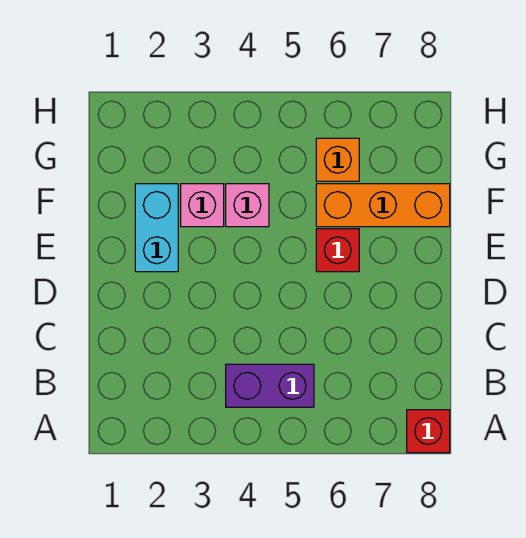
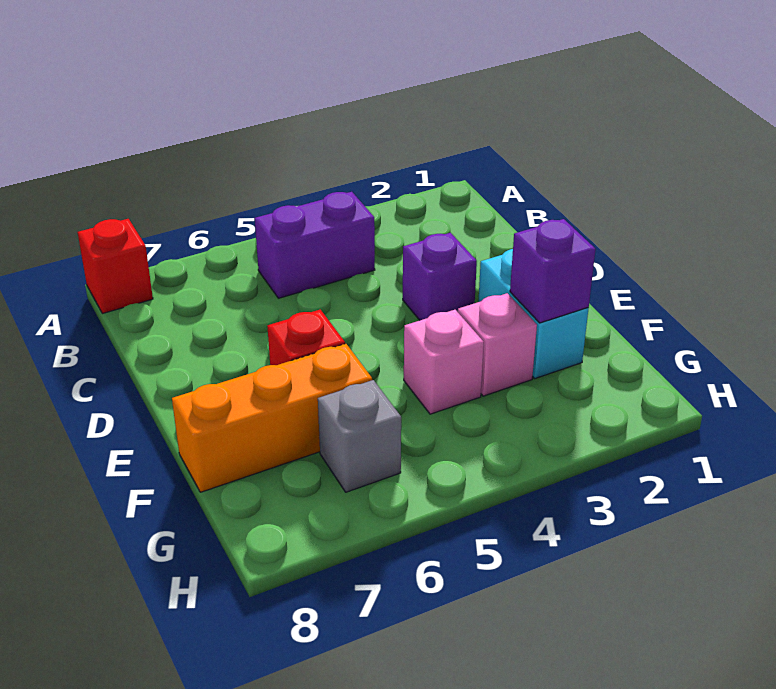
none -> purple brick D3 level 1
none -> purple brick F2 level 2
orange brick G6 level 1 -> grey brick G6 level 1

